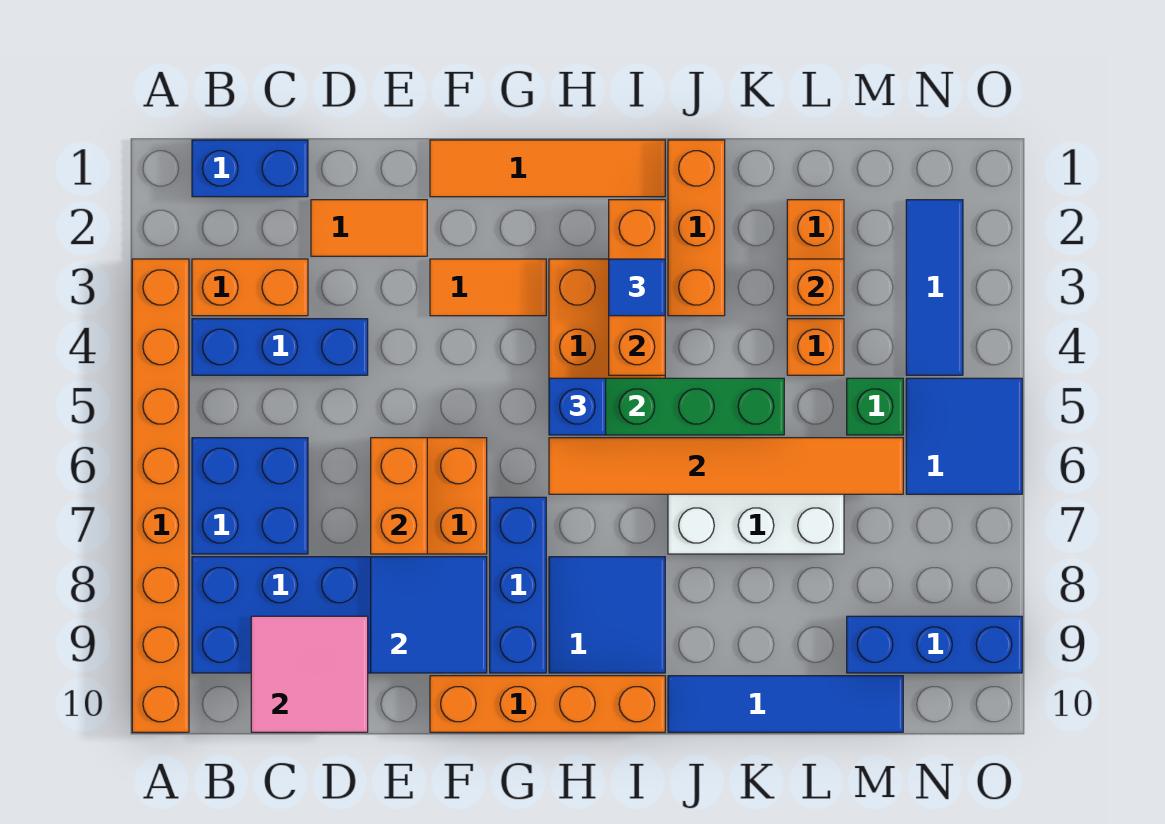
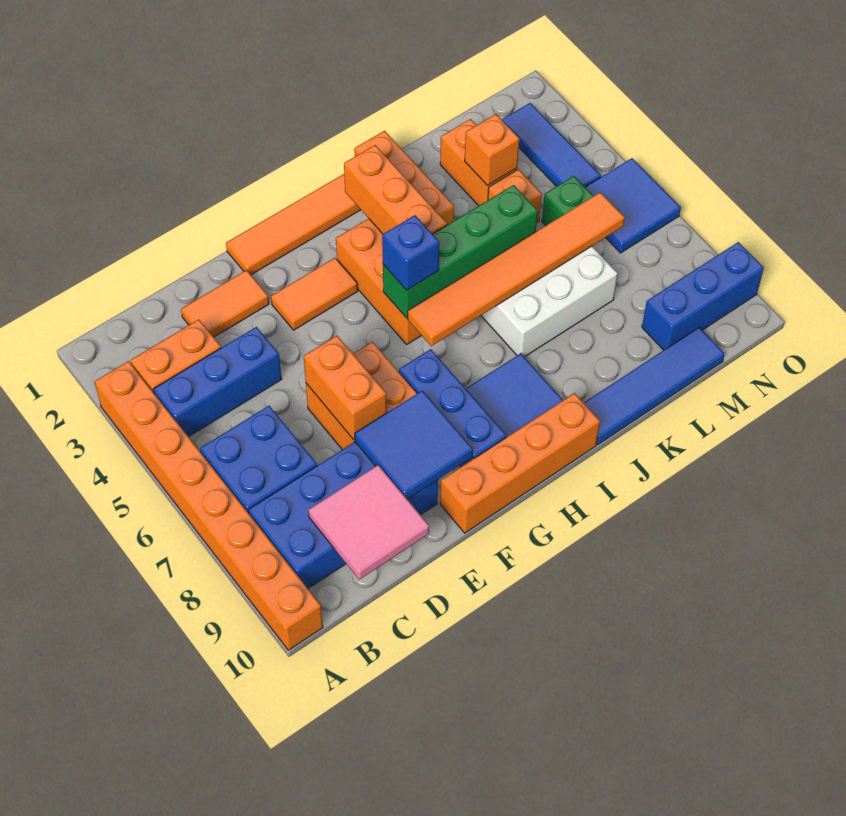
blue brick B1:C1 level 1 -> none
blue tile I3 level 3 -> none

